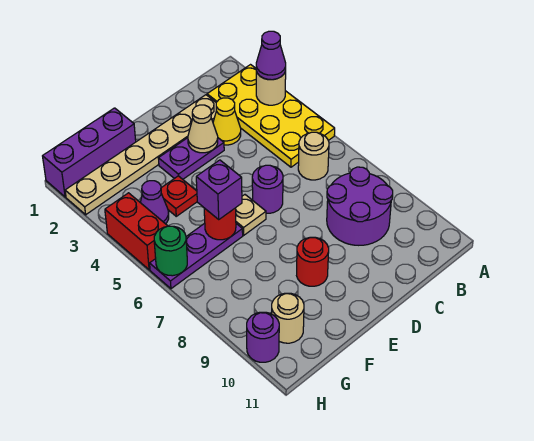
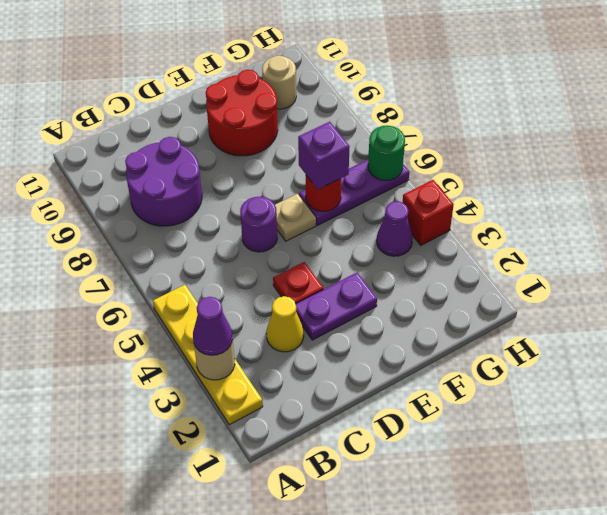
yellow plate A2:B5 level 1 -> yellow plate A2:A5 level 1
tan round brick B6 level 1 -> none
tan plate C2:H2 level 1 -> none
tan cone D3 level 2 -> none
red round brick E9 level 1 -> red round brick E9:F10 level 1
purple brick F1:H1 level 1 -> none
red plate F4 level 1 -> red plate D4 level 1
red brick H4:H5 level 1 -> red brick H4 level 1
purple round brick H10 level 1 -> none

